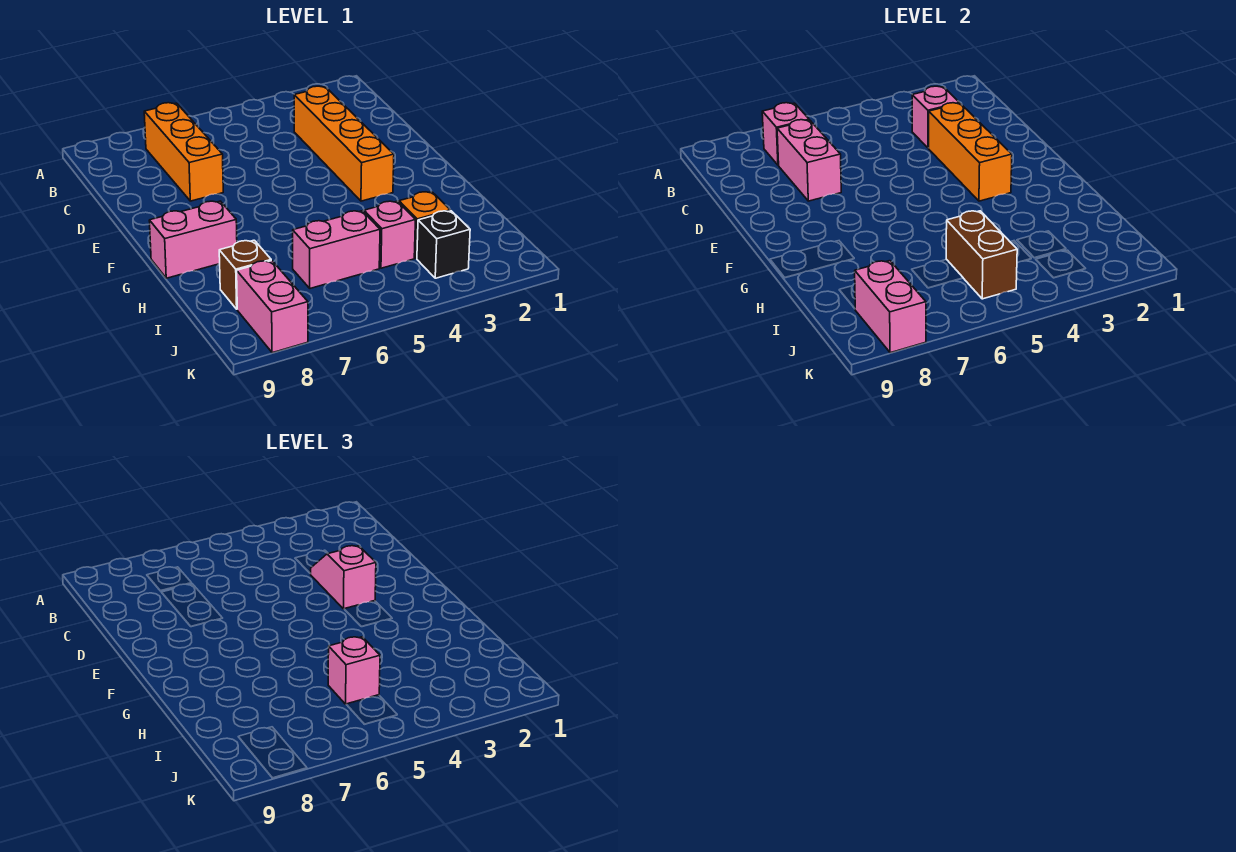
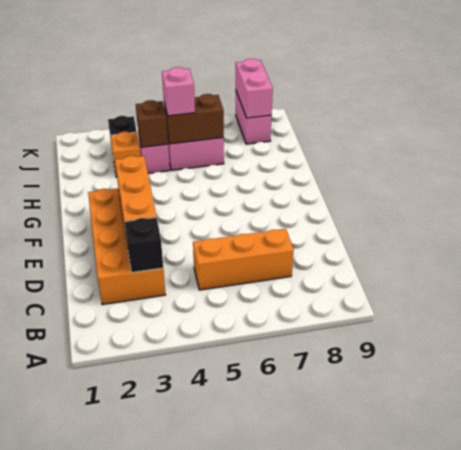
orange brick B7:D7 level 1 -> orange brick C5:C7 level 1
pink brick B7 level 2 -> none
orange brick C3:F3 level 1 -> orange brick C2:F3 level 1
pink brick C3 level 2 -> black brick C3 level 2
pink brick C7:D7 level 2 -> none
pink slope D3:E3 level 3 top E -> none
pink brick G8:G9 level 1 -> none
brown brick I5:J5 level 2 -> brown brick I5:I6 level 2
brown brick I8 level 1 -> brown brick I4 level 2

